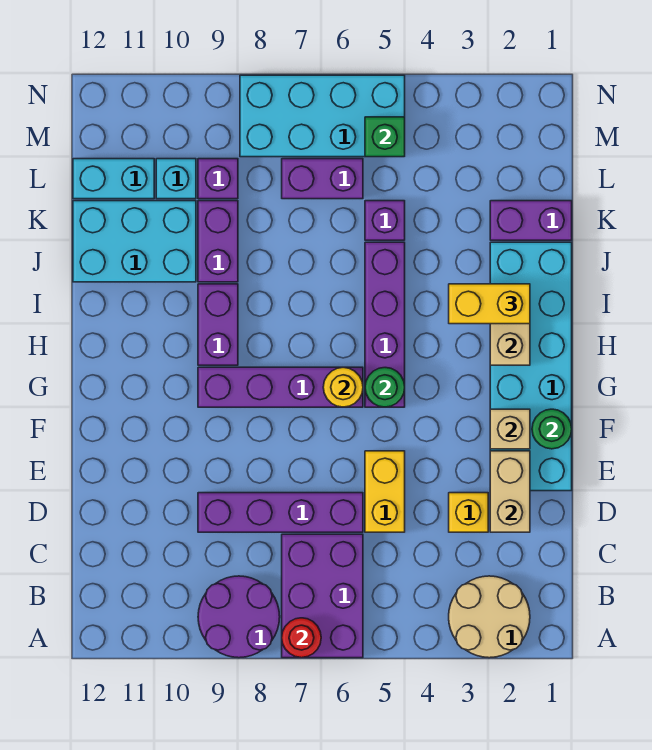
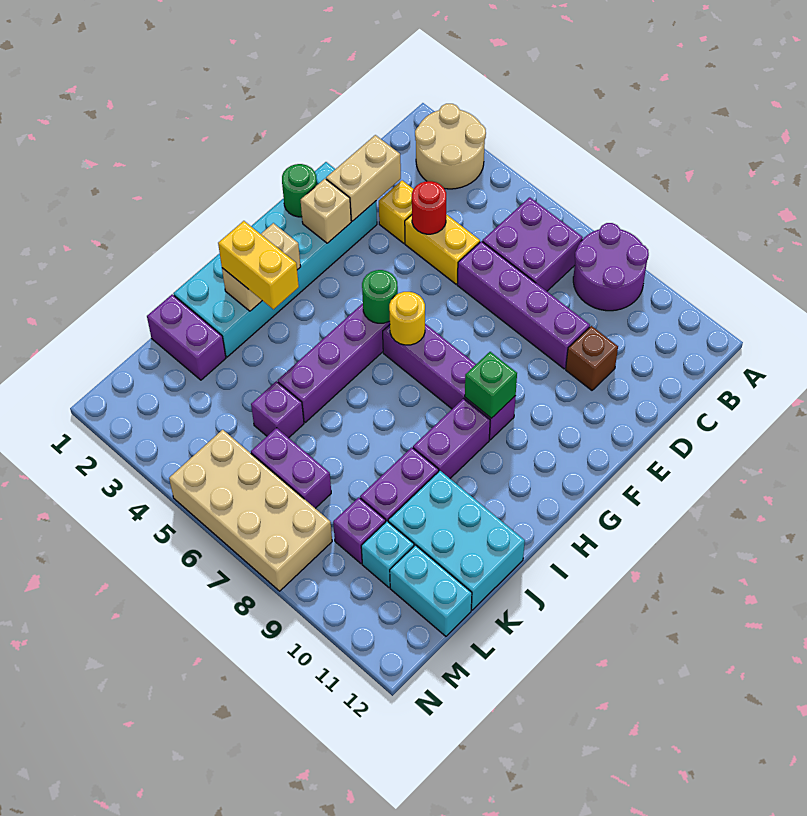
purple brick A6:C7 level 1 -> purple brick B6:C7 level 1
red round brick A7 level 2 -> red round brick D4 level 2
yellow brick D5:E5 level 1 -> yellow brick D4:D5 level 1
none -> brown brick D10 level 1
cyan brick M5:N8 level 1 -> tan brick M5:N8 level 1
green brick M5 level 2 -> green brick G9 level 2

